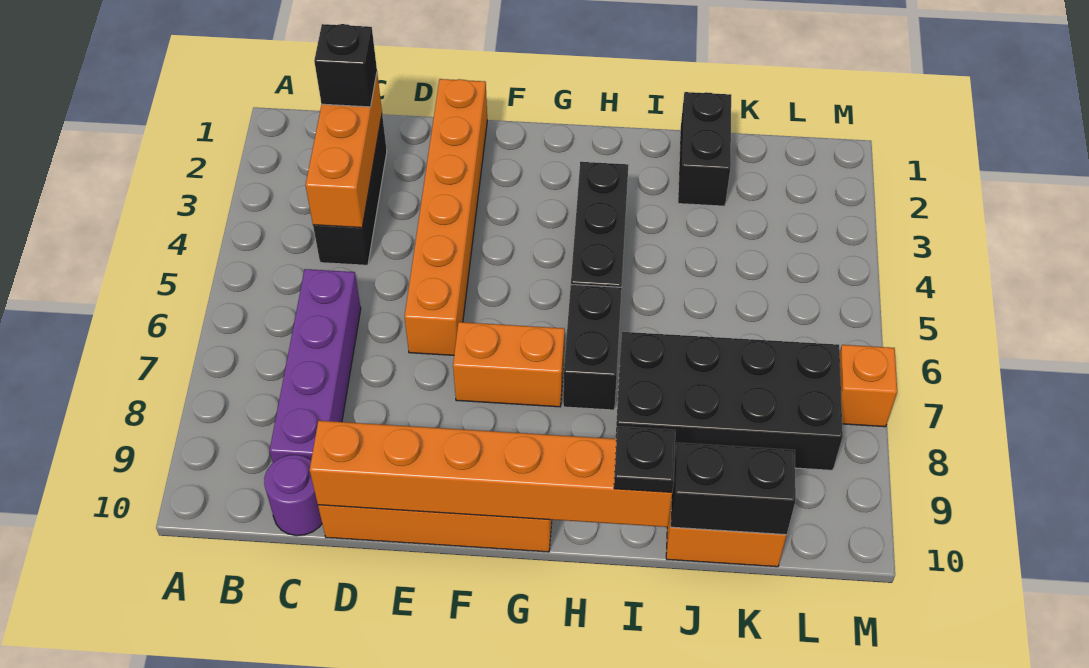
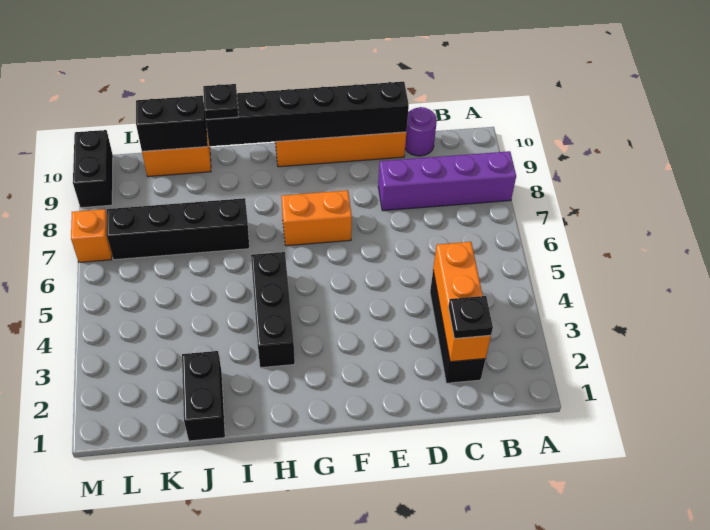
black brick C2 level 3 -> black plate C2 level 3
purple brick C6:C9 level 1 -> purple brick A8:D8 level 1
orange brick D10:I10 level 2 -> black brick D10:I10 level 2
orange brick E1:E6 level 1 -> none
black brick H6:H7 level 1 -> black brick M9:M10 level 1
black brick I7:L8 level 1 -> black brick I7:L7 level 1

